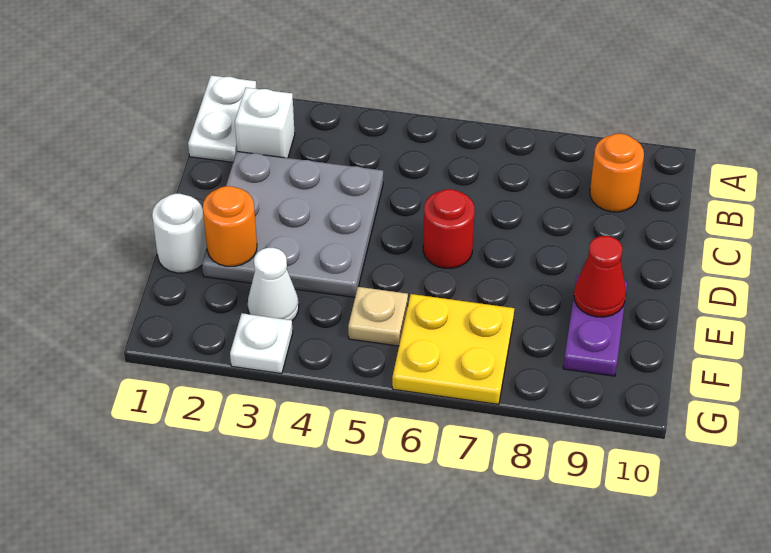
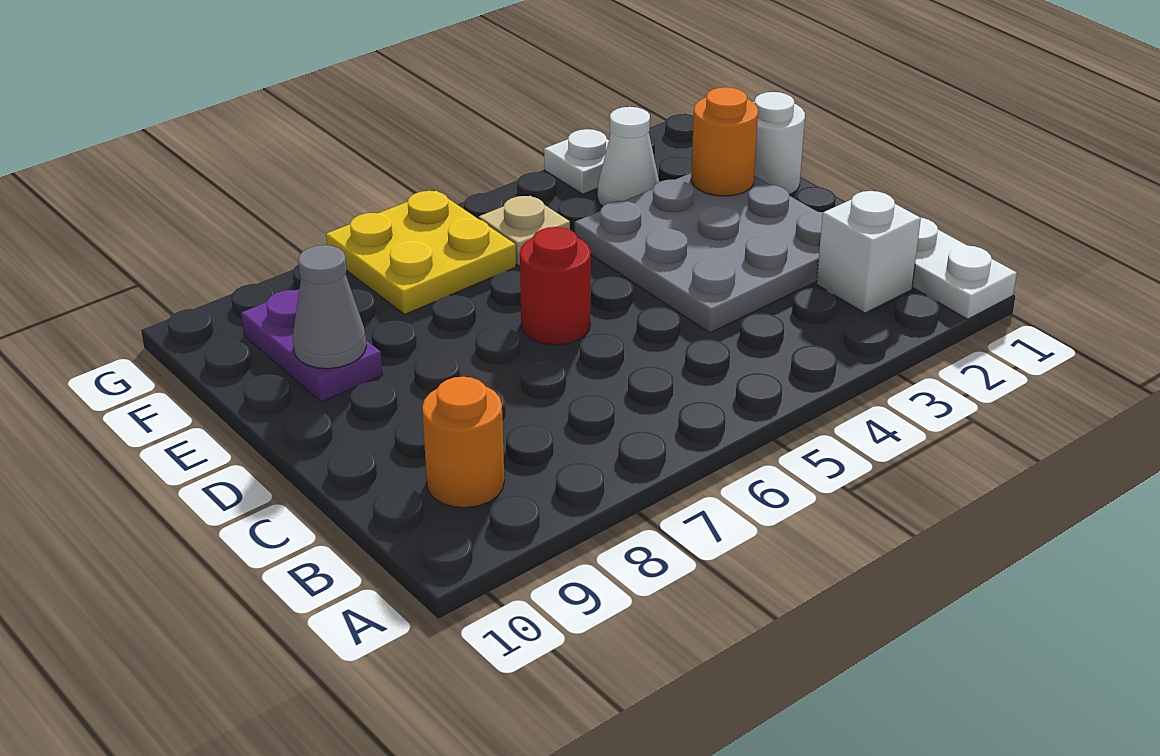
red cone E9 level 2 -> grey cone E9 level 2

